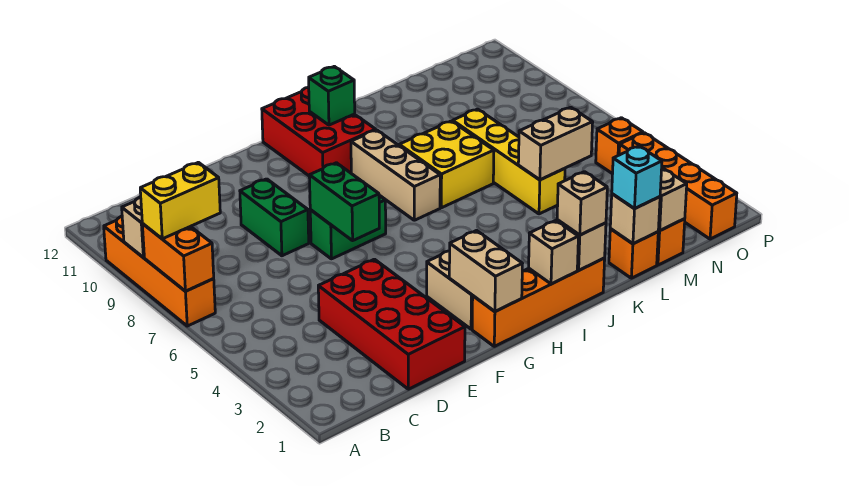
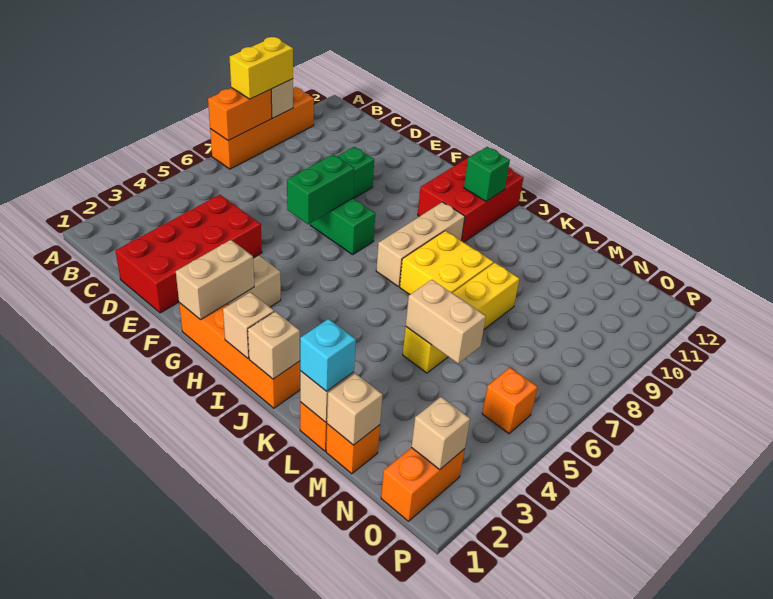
yellow brick A8:B8 level 3 -> yellow brick A8:A9 level 3
tan brick J1 level 3 -> tan brick O2 level 2
orange brick O1:O4 level 1 -> orange brick O1:O2 level 1

